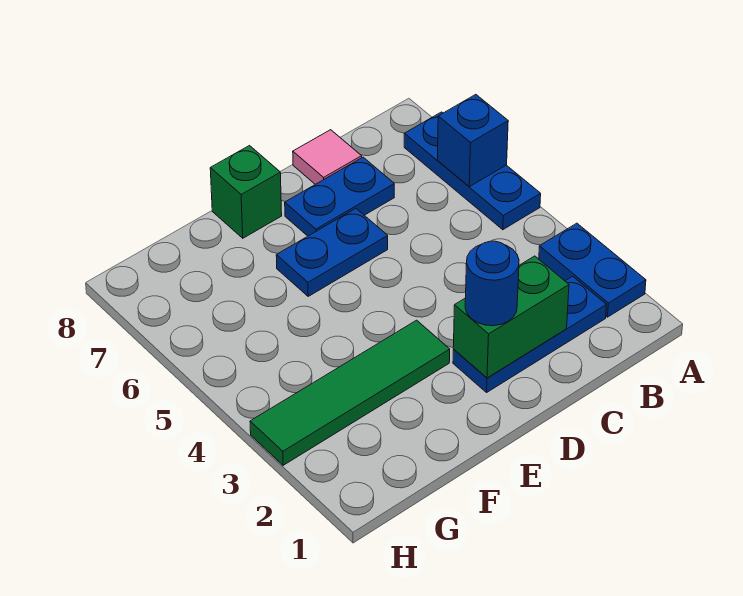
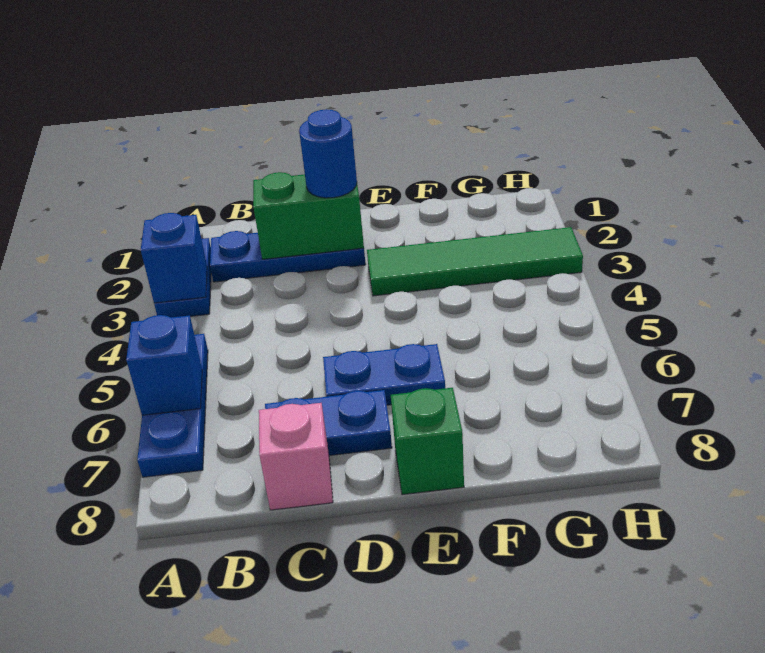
none -> blue brick A3 level 2
pink tile C8 level 1 -> pink brick C8 level 1

